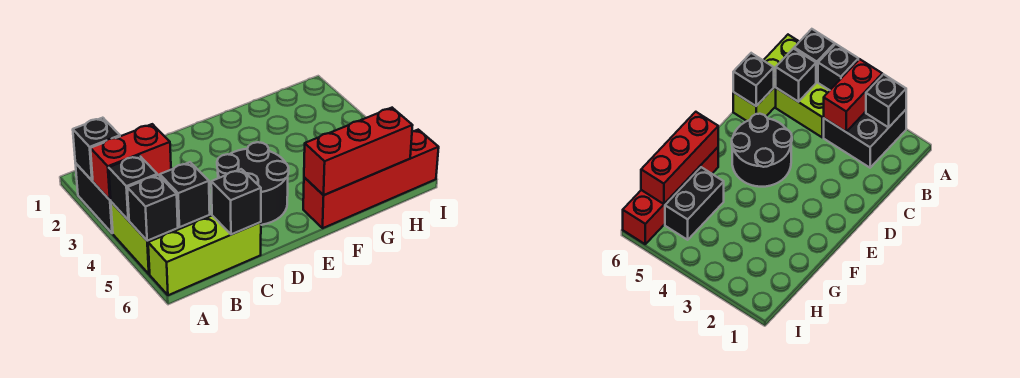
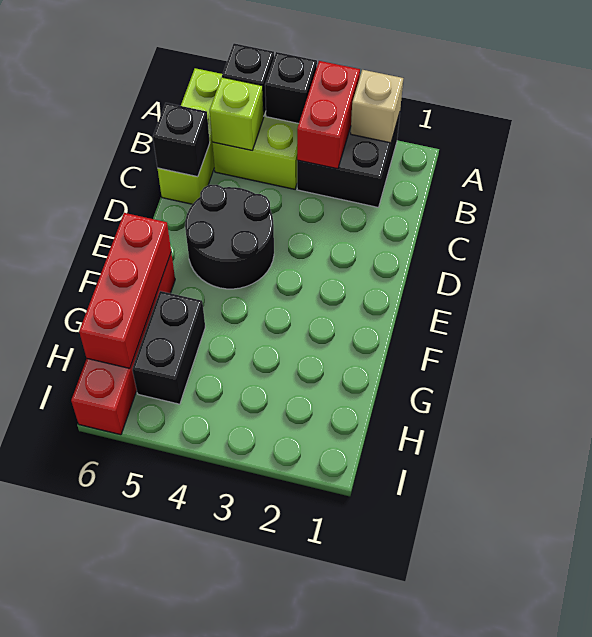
black brick A2 level 2 -> tan brick A2 level 2
black brick B5 level 2 -> lime brick B5 level 2

